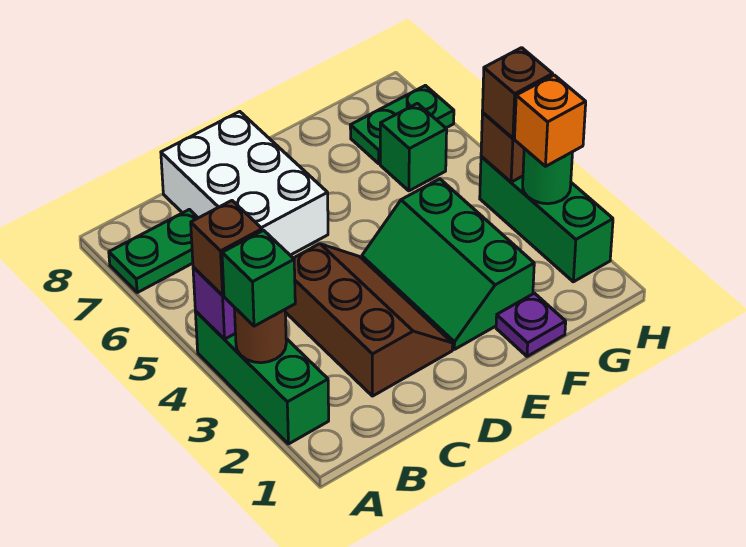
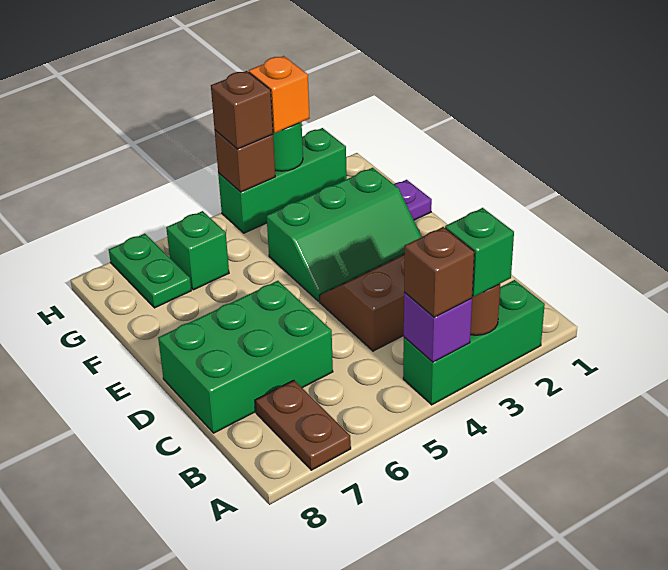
green plate A7:B7 level 1 -> brown plate A7:B7 level 1
white brick C6:D8 level 1 -> green brick C6:D8 level 1

